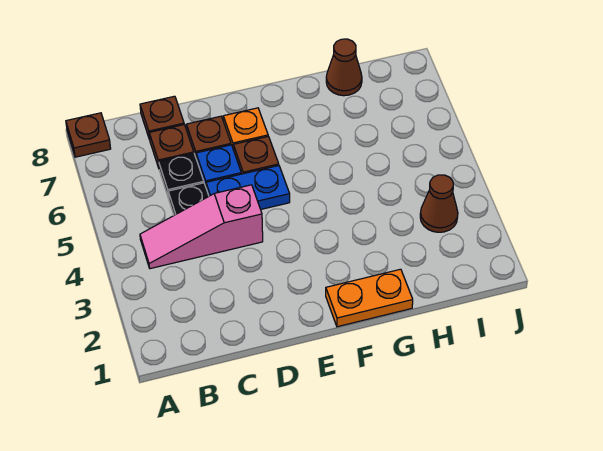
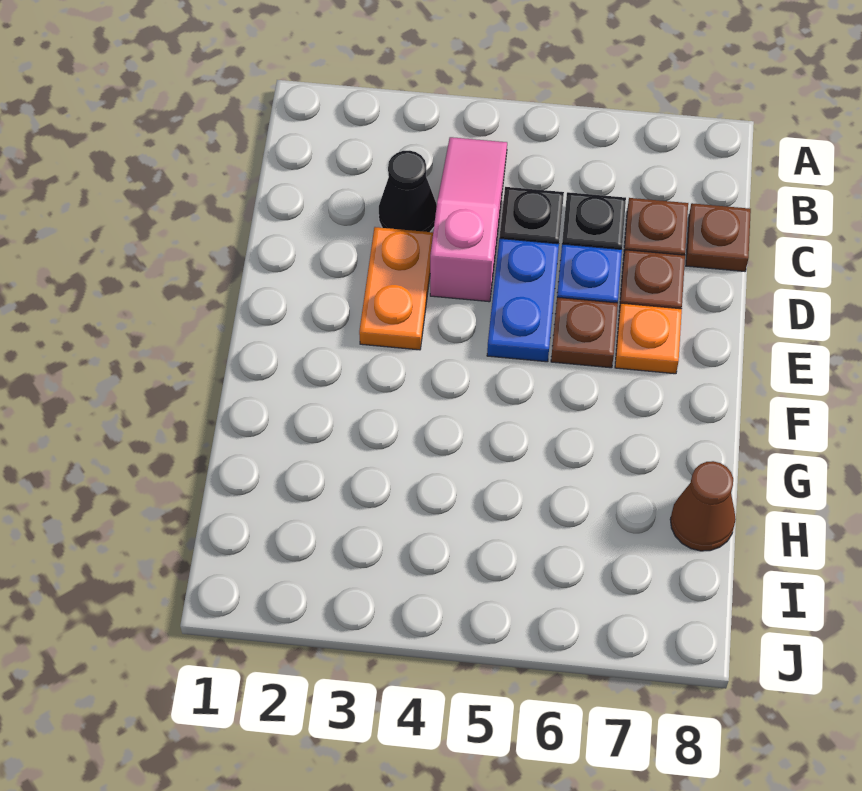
brown plate A8 level 1 -> none
none -> black cone C3 level 1
orange plate F1:G1 level 1 -> orange plate D3:E3 level 1
brown cone I3 level 1 -> none

